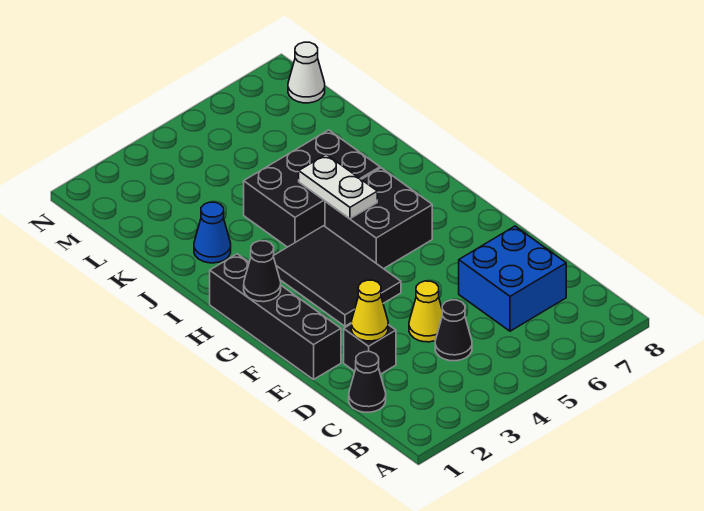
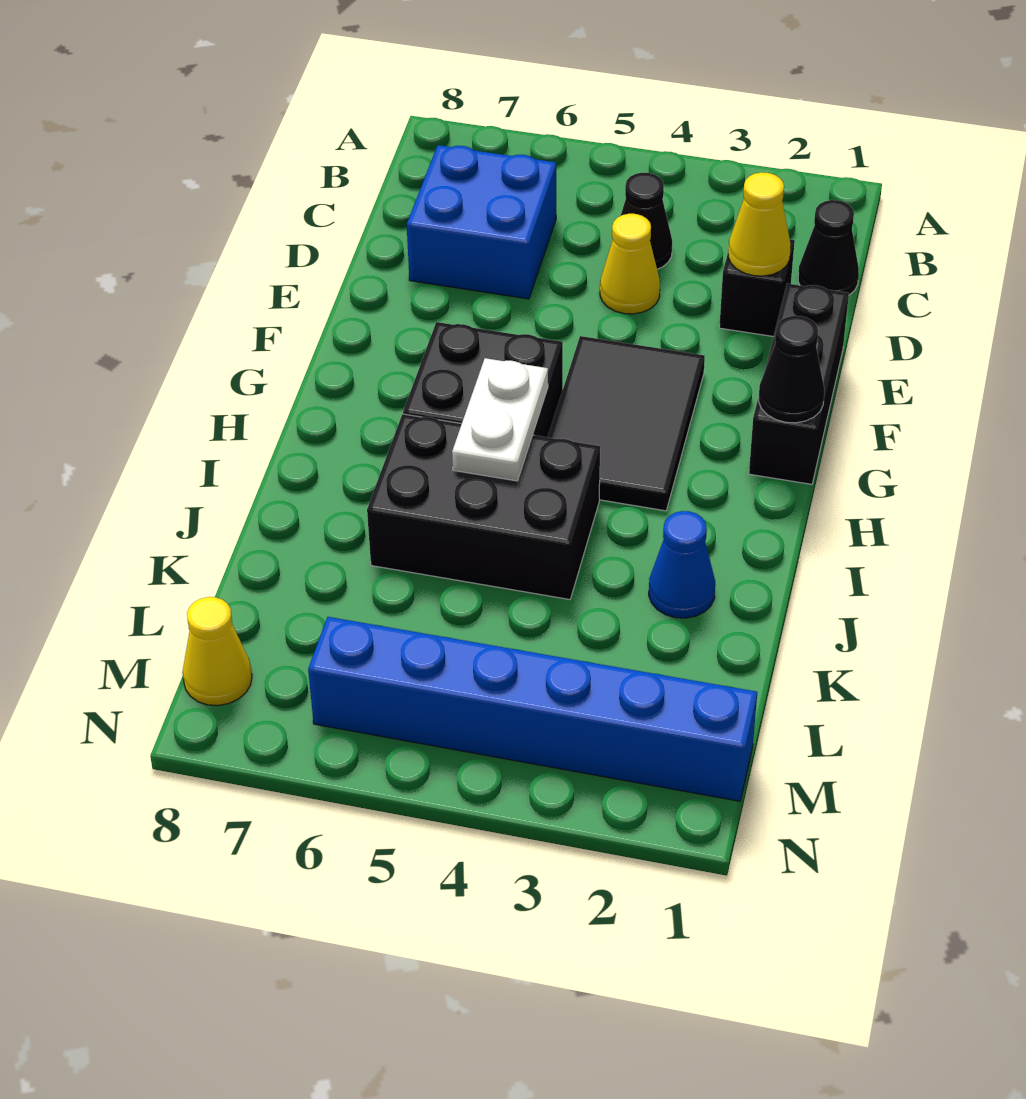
black brick E1:H1 level 1 -> black brick E1:G1 level 1
none -> blue brick M1:M6 level 1
white cone M8 level 1 -> yellow cone M8 level 1

